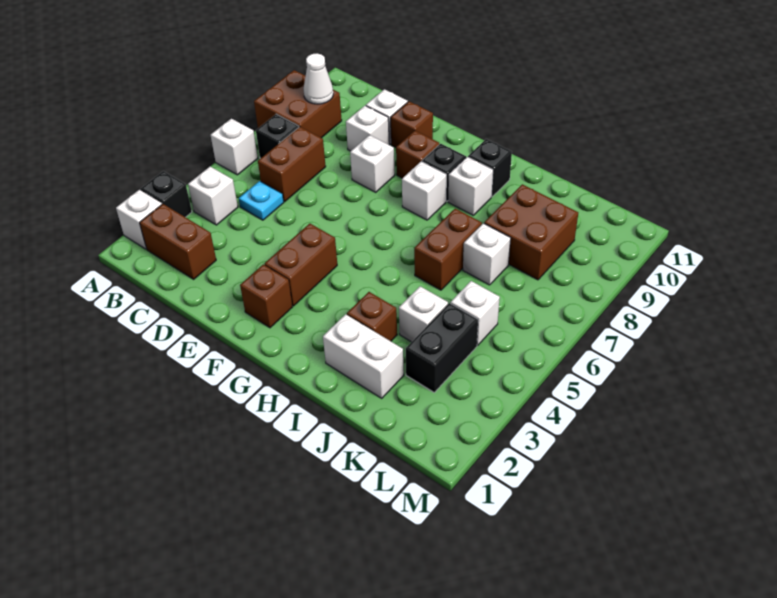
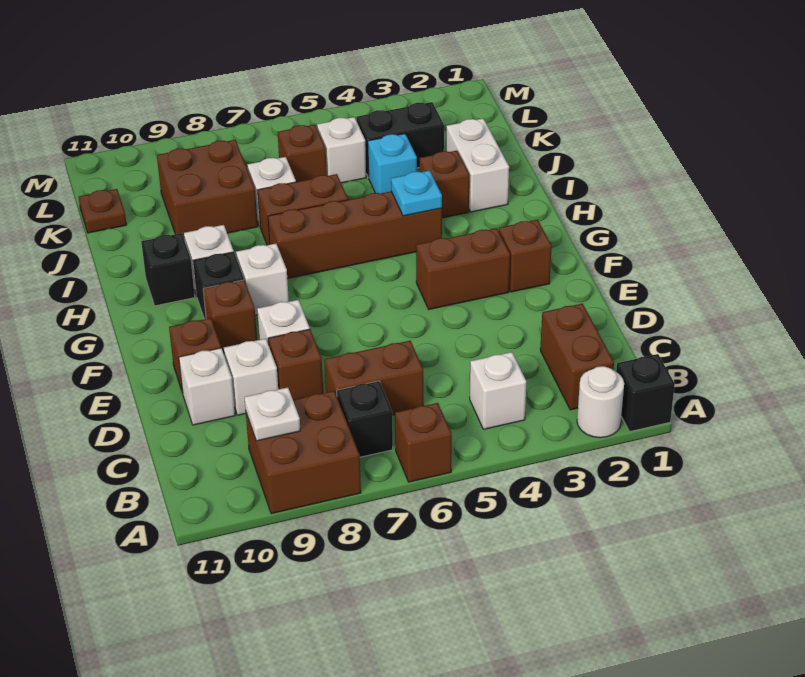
white brick A2 level 1 -> white round brick A2 level 1
black brick A3 level 1 -> black brick A1 level 1
white brick A6 level 1 -> brown brick A6 level 1
white cone B9 level 2 -> white plate B9 level 2
cyan plate C5 level 1 -> cyan plate H4 level 2
none -> brown brick D8 level 1
none -> brown brick H4:H7 level 1
white brick J4 level 1 -> cyan brick J4 level 1
none -> brown brick K6 level 1
none -> brown plate K11 level 1

